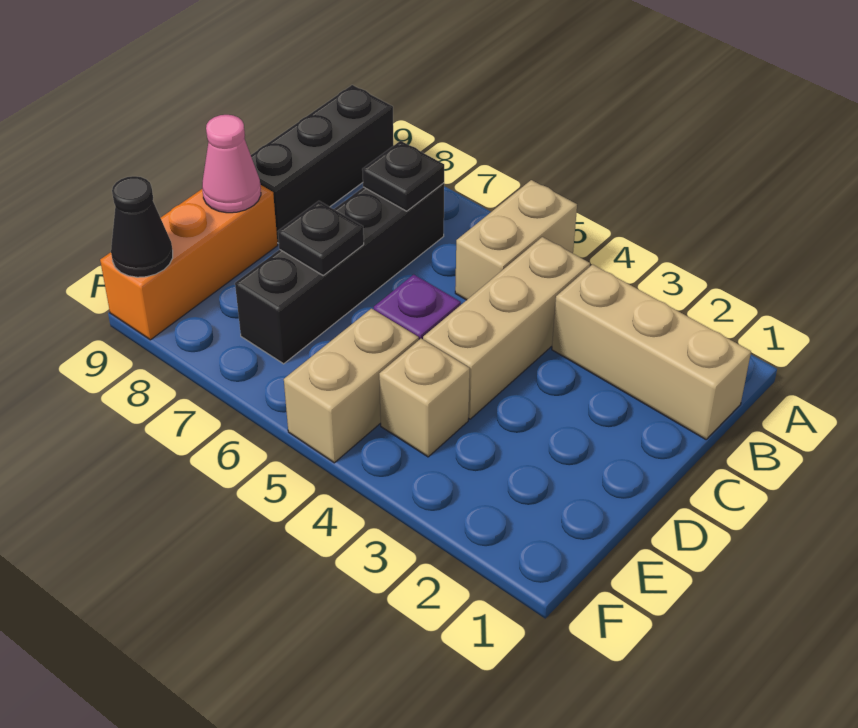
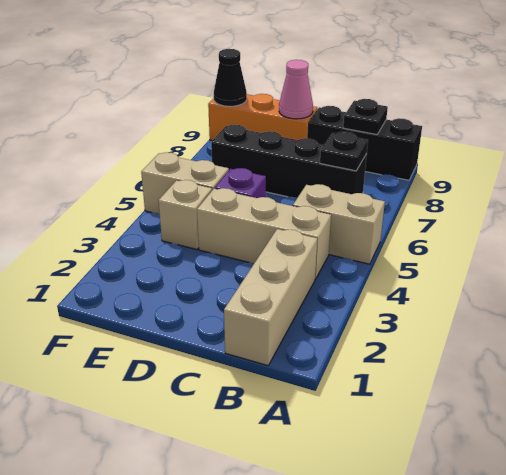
black plate D7 level 2 -> black plate B9 level 2

